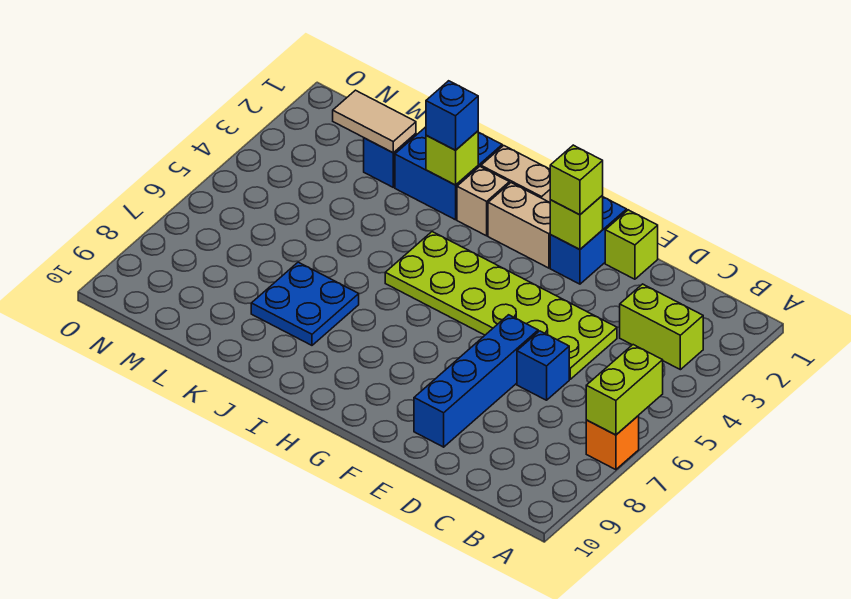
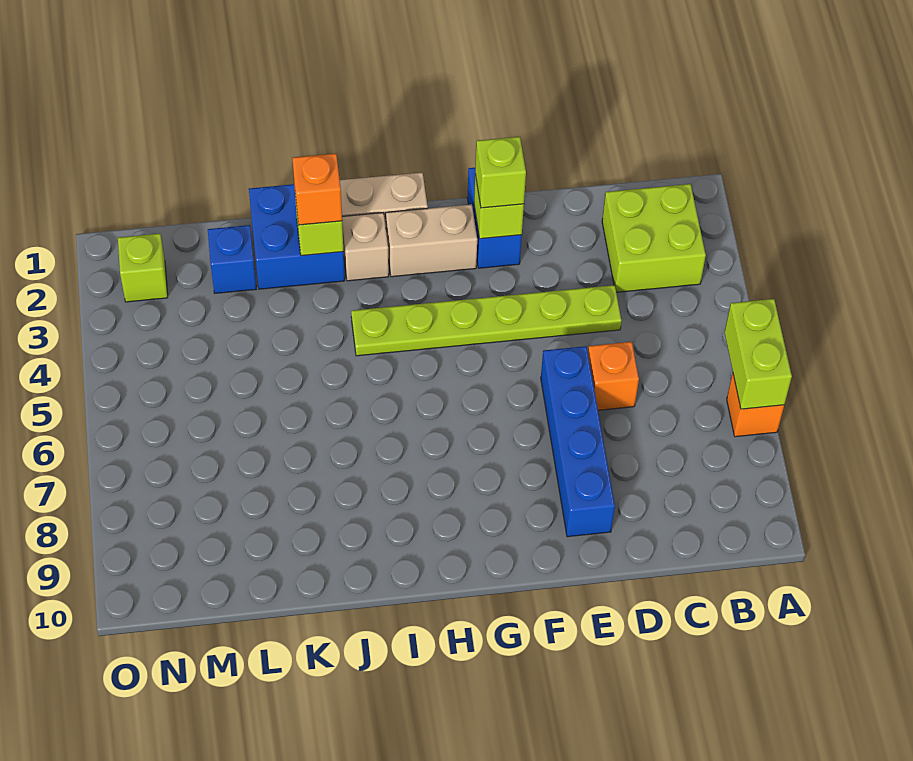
lime brick B3:C3 level 1 -> lime brick B2:C3 level 1
lime plate D4:I5 level 1 -> lime plate D4:I4 level 1
blue brick D6 level 1 -> orange brick D6 level 1
lime brick E1 level 1 -> lime brick N2 level 1
blue brick J2 level 3 -> orange brick J2 level 3
blue plate J7:K8 level 1 -> none
tan tile L2:M2 level 2 -> none

